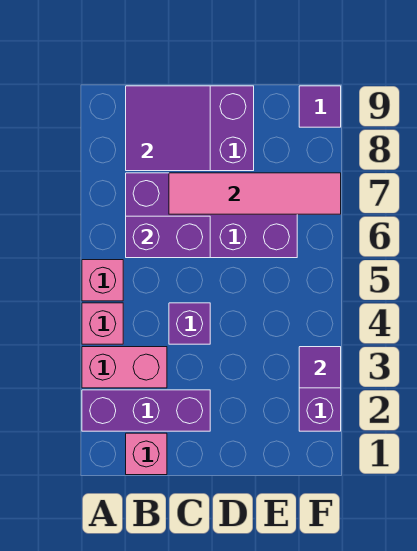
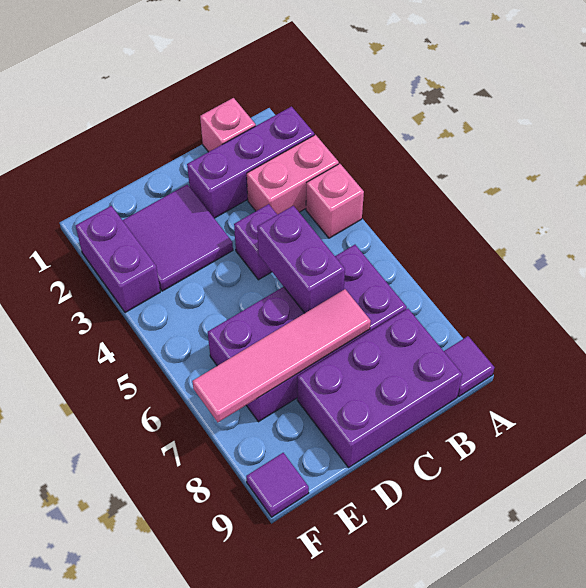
pink brick A5 level 1 -> none
purple brick B6:C6 level 2 -> purple brick C5:C6 level 2
purple tile B8:C9 level 2 -> purple tile D2:E3 level 1
purple tile F3 level 2 -> purple tile A9 level 1

